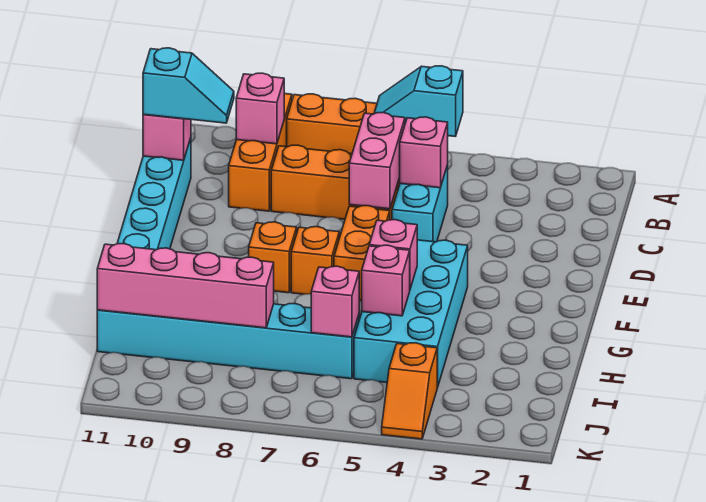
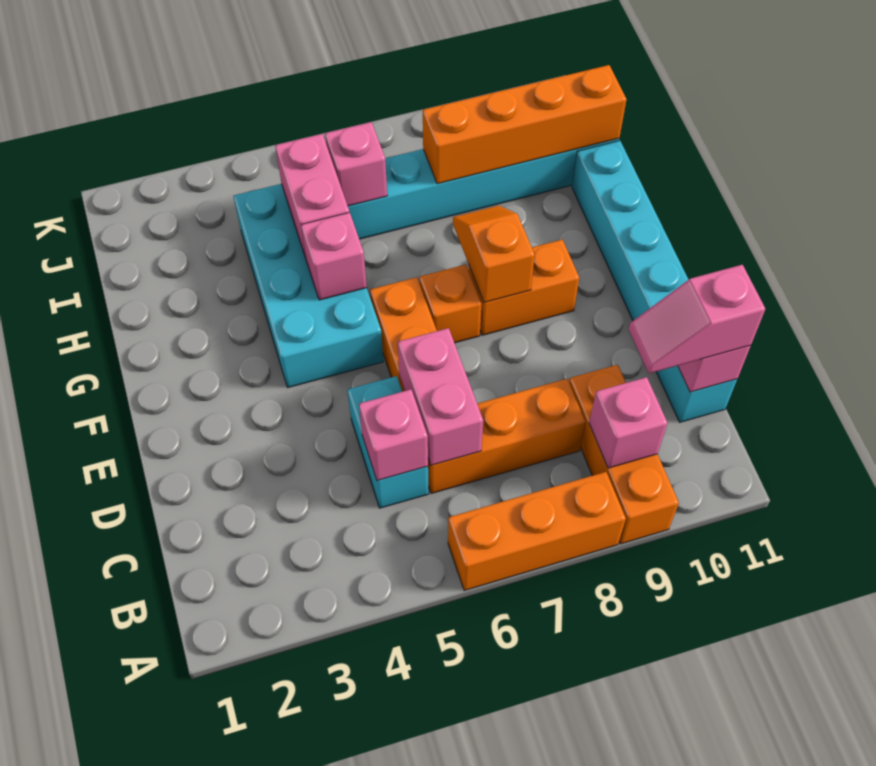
cyan slope A5:A6 level 2 top 5 -> none
cyan slope C10:C11 level 3 top 11 -> pink slope C10:C11 level 3 top 11
orange brick F8 level 1 -> orange brick F8:F9 level 1
pink brick H5 level 2 -> pink brick H5:I5 level 2
pink brick I8:I11 level 2 -> orange brick I8:I11 level 2
orange slope J4:K4 level 1 top J -> orange slope F8:G8 level 2 top F

